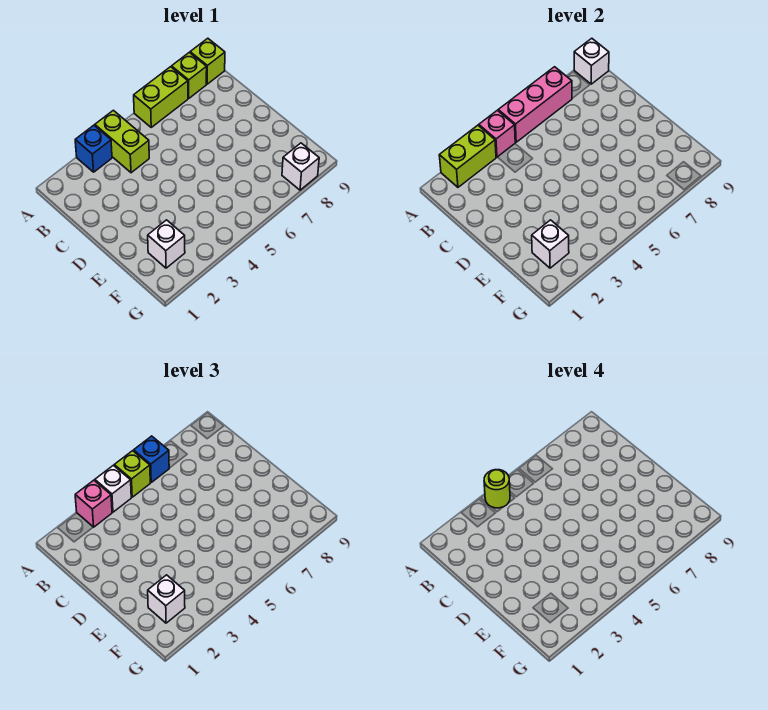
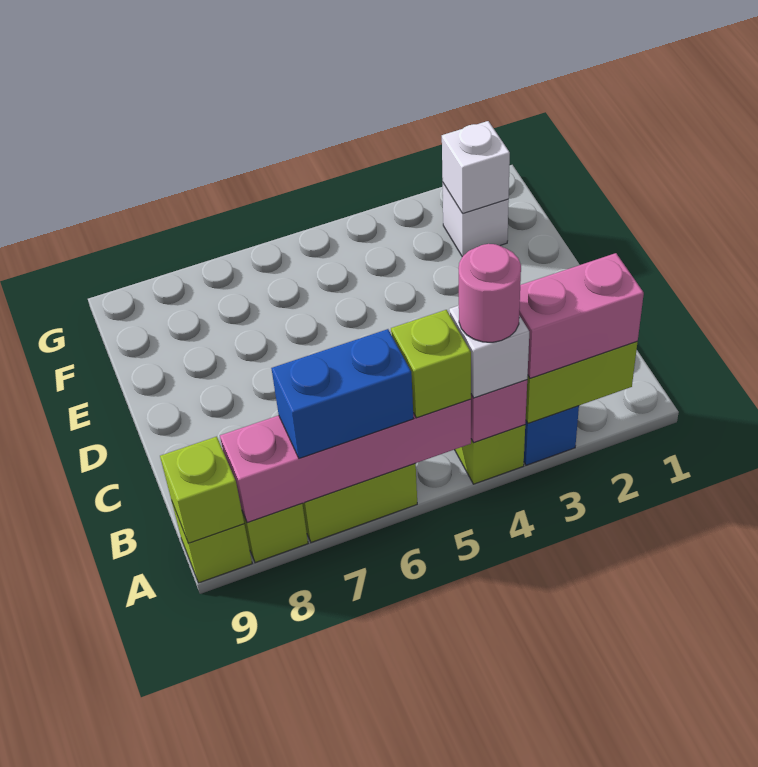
pink brick A3 level 3 -> pink brick A2:A3 level 3
lime round brick A4 level 4 -> pink round brick A4 level 4
pink brick A5:A7 level 2 -> pink brick A5:A8 level 2
blue brick A6 level 3 -> blue brick A6:A7 level 3
white brick A9 level 2 -> lime brick A9 level 2
white brick F2 level 3 -> none
white brick G8 level 1 -> none

